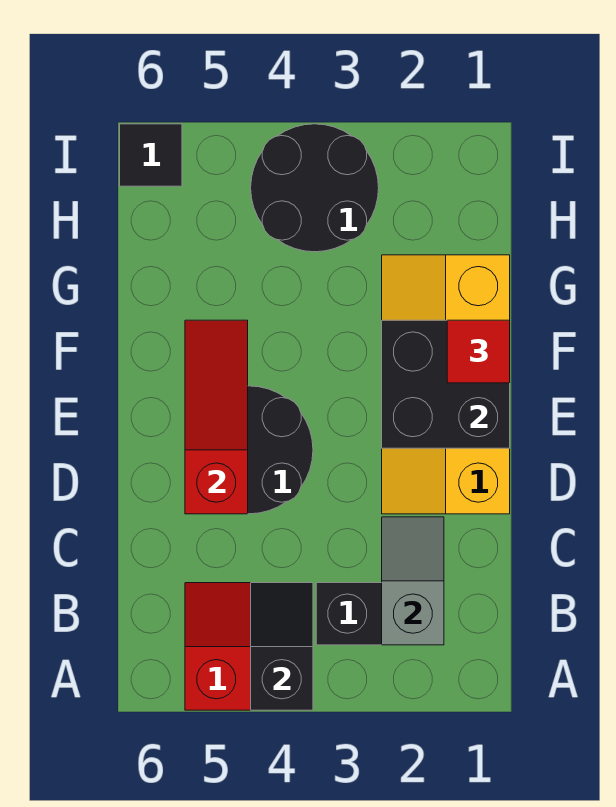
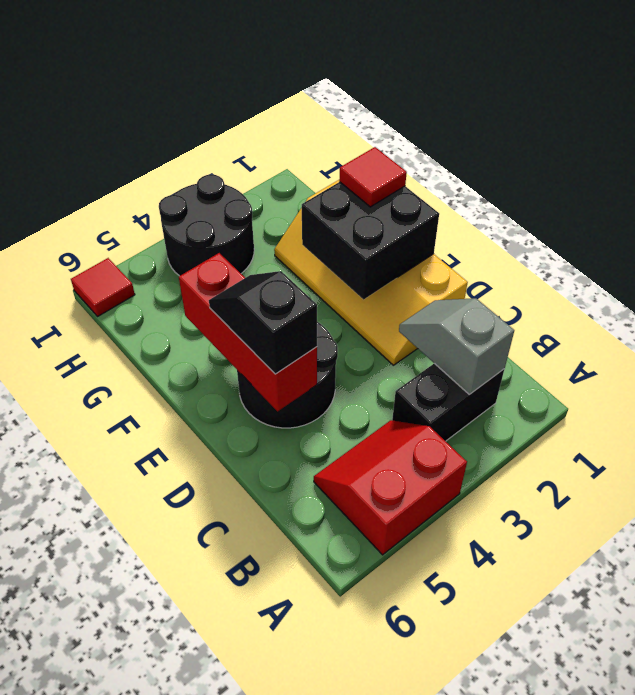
black slope A4:B4 level 2 top A -> black slope D5:E5 level 3 top D
red slope D5:F5 level 2 top D -> red brick D5:F5 level 2
black tile I6 level 1 -> red tile I6 level 1

